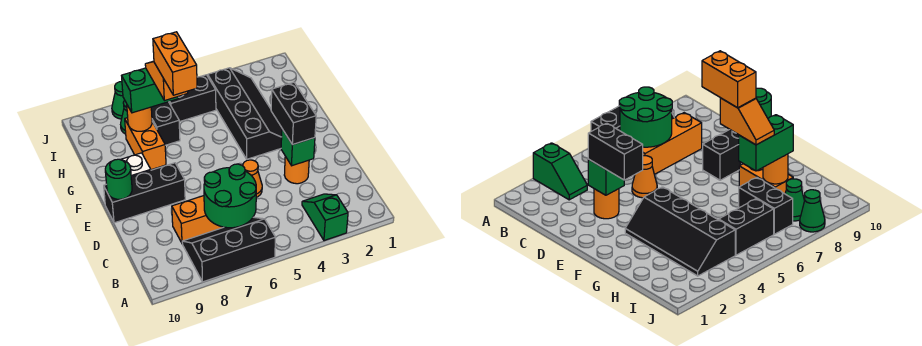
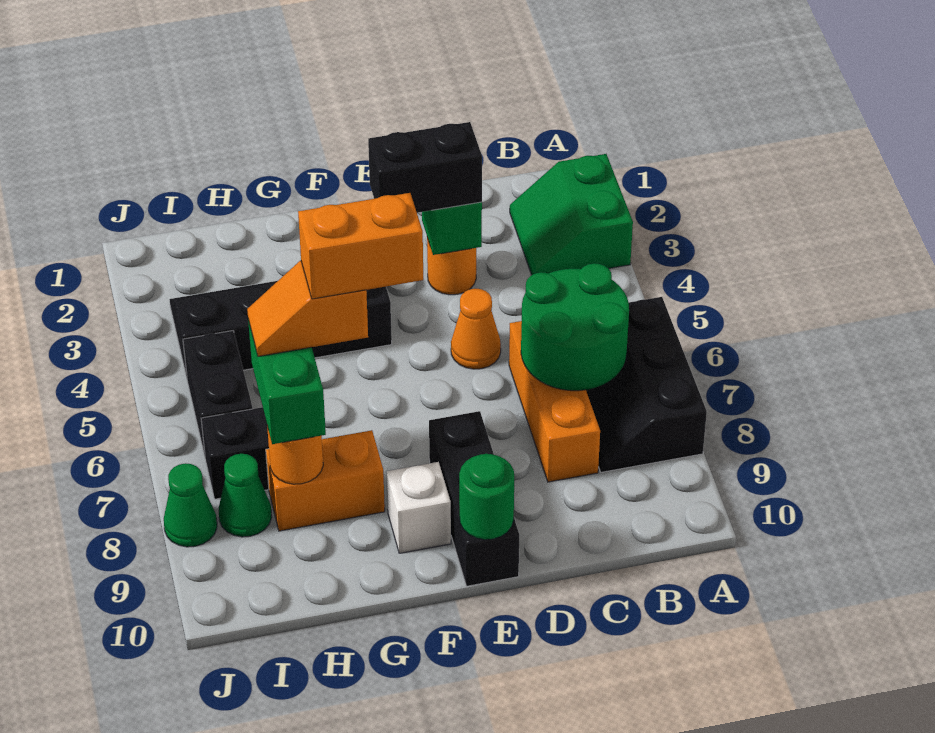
green slope A3:B3 level 1 top A -> green slope A2:B3 level 1 top A

